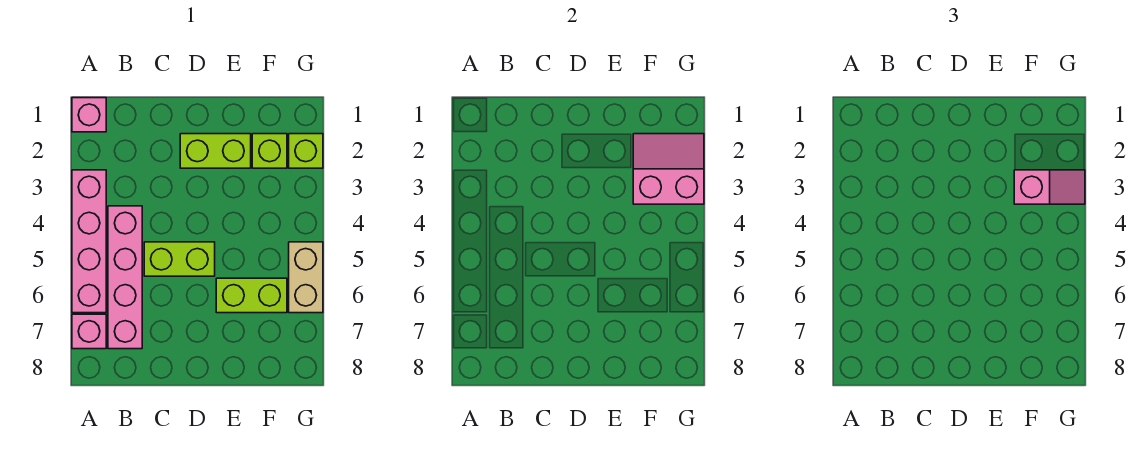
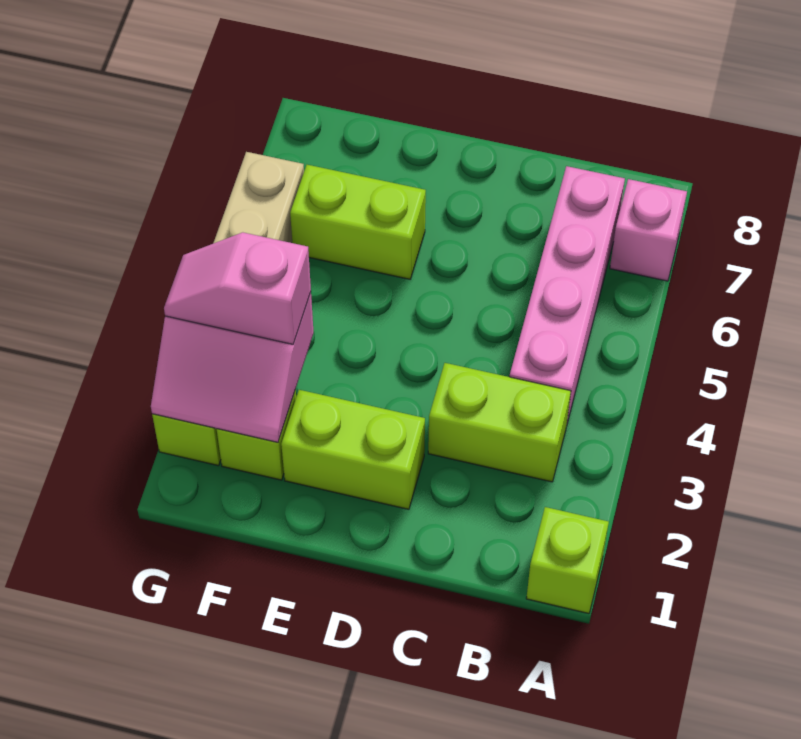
pink brick A1 level 1 -> lime brick A1 level 1
pink brick A3:A6 level 1 -> none
lime brick C5:D5 level 1 -> lime brick B3:C3 level 1

